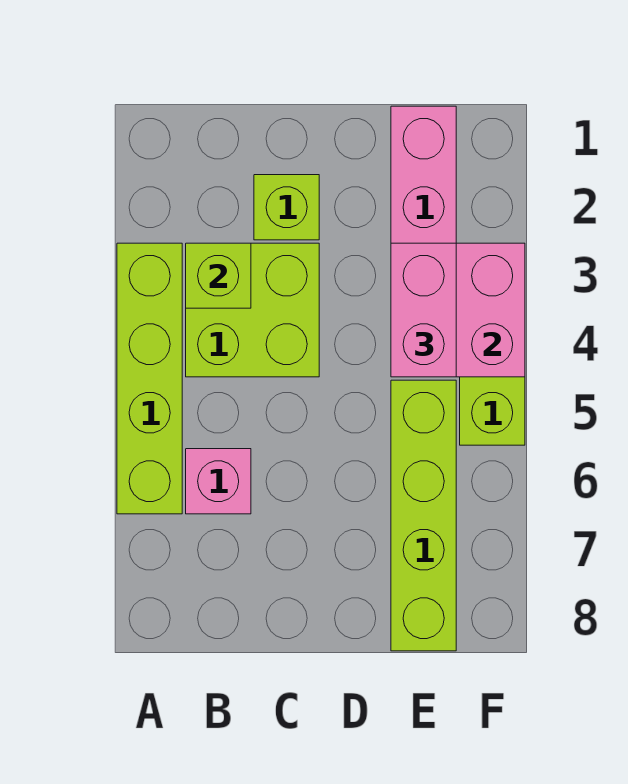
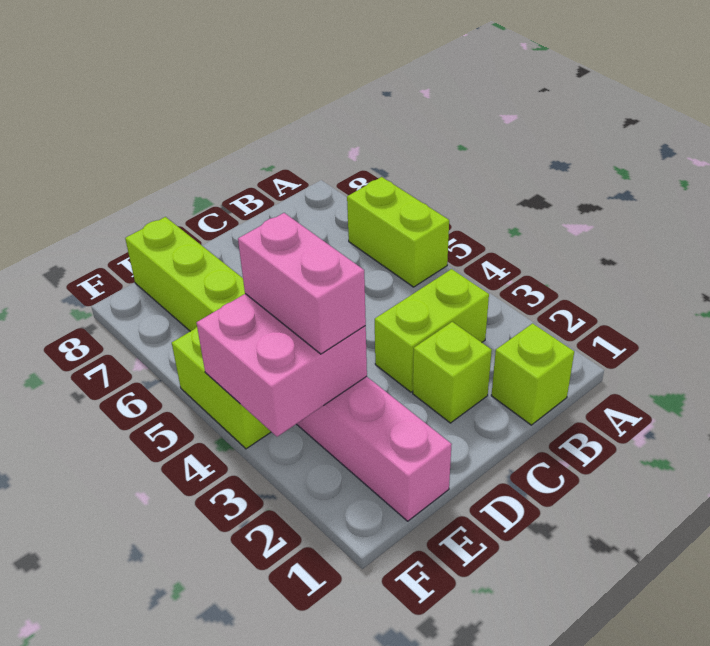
lime brick A3:A6 level 1 -> lime brick A5:A6 level 1
lime brick B3:C4 level 1 -> lime brick B3:C3 level 1
lime brick B3 level 2 -> lime brick B1 level 1
pink brick B6 level 1 -> none

